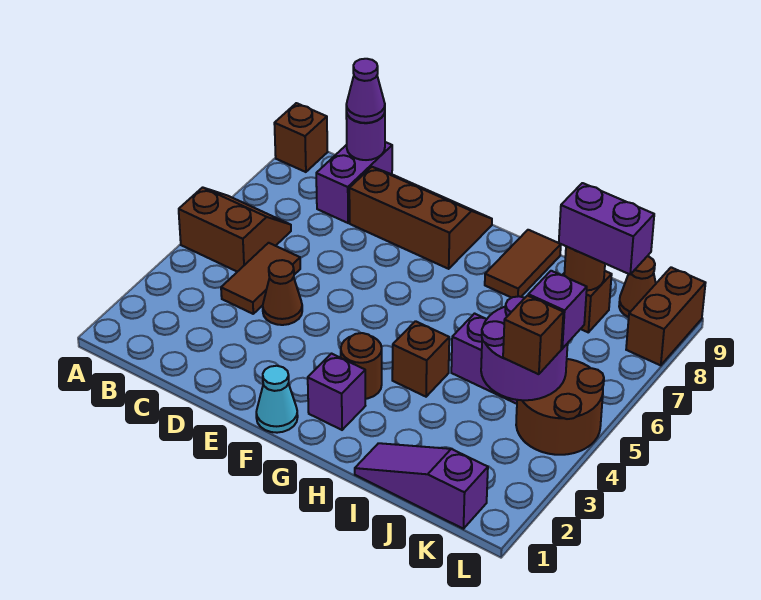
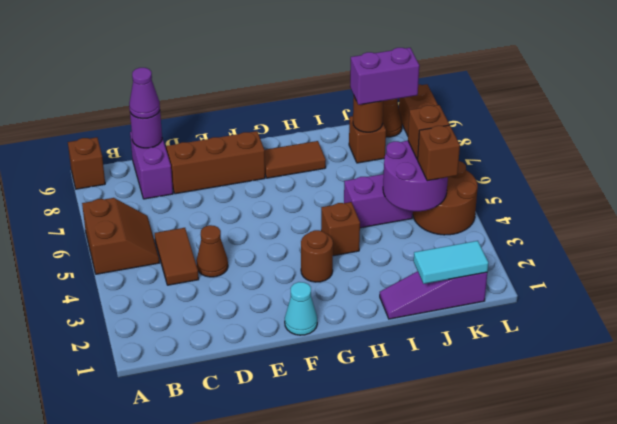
brown slope A5:B6 level 1 top 5 -> brown slope A5:B6 level 1 top A
purple brick G2 level 1 -> none
brown tile H8:H9 level 1 -> brown tile G8:H8 level 1
none -> cyan tile J1:K1 level 2
purple brick K5 level 3 -> brown brick K5 level 3

